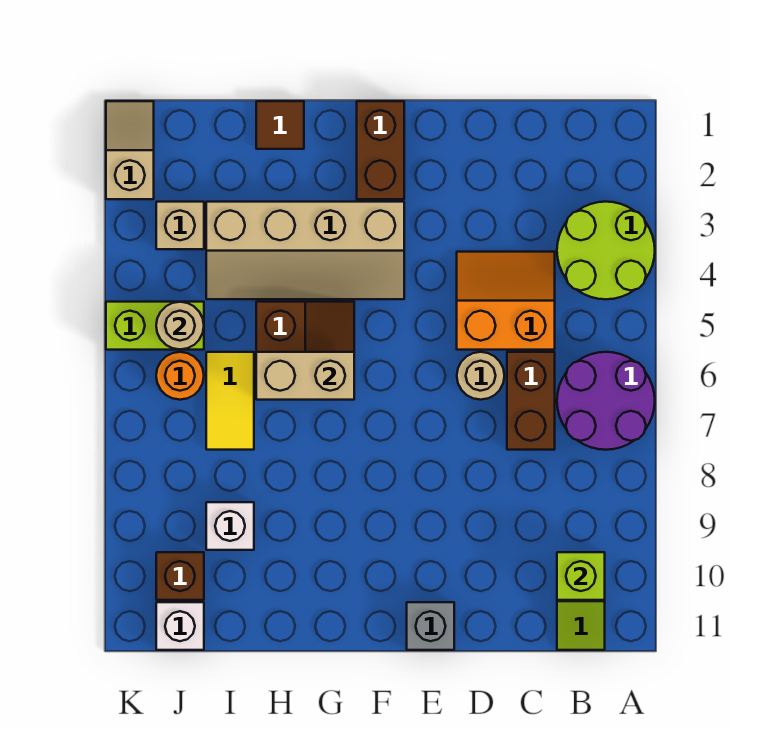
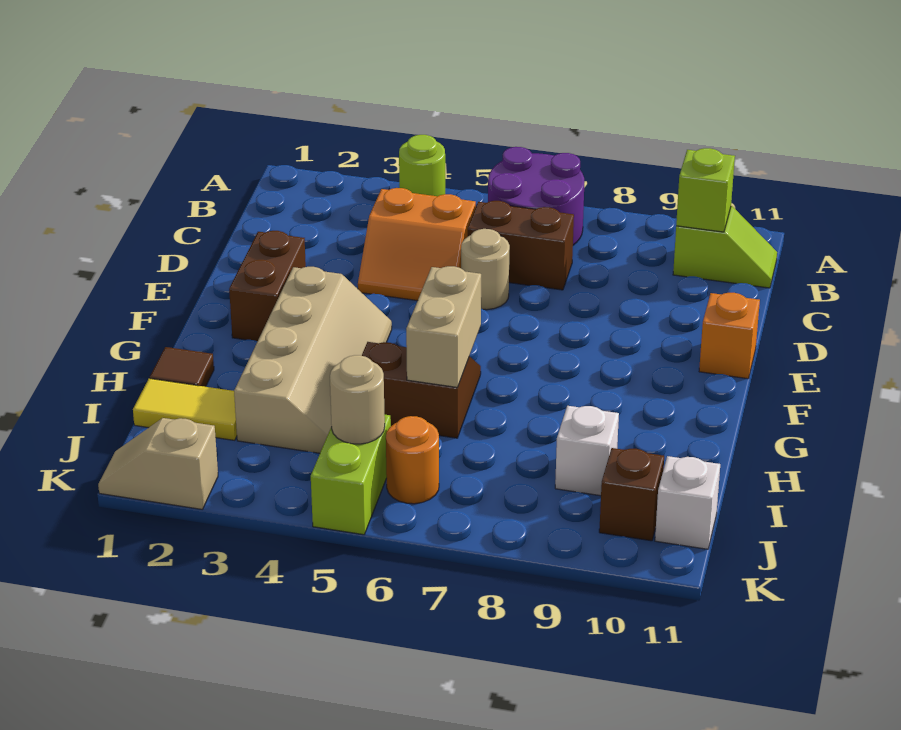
lime round brick A3:B4 level 1 -> lime round brick A4 level 1
orange slope C4:D5 level 1 top 5 -> orange slope C4:D5 level 1 top C
grey brick E11 level 1 -> orange brick E11 level 1
brown brick F1:F2 level 1 -> brown brick E2:F2 level 1
yellow tile I6:I7 level 1 -> yellow tile I1:I2 level 1
tan brick J3 level 1 -> none

